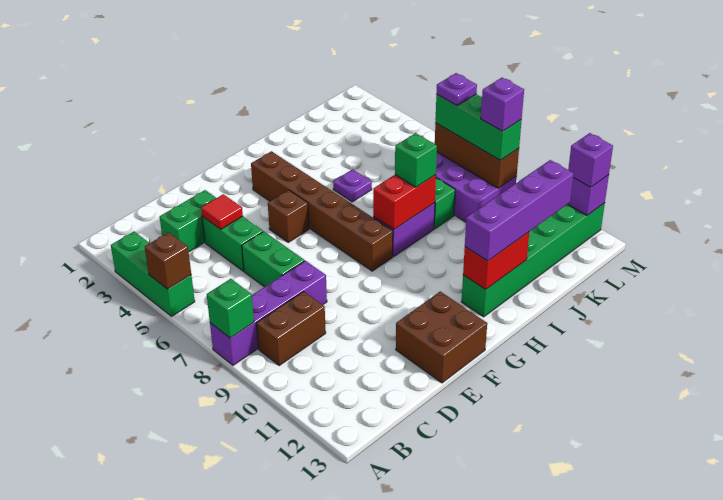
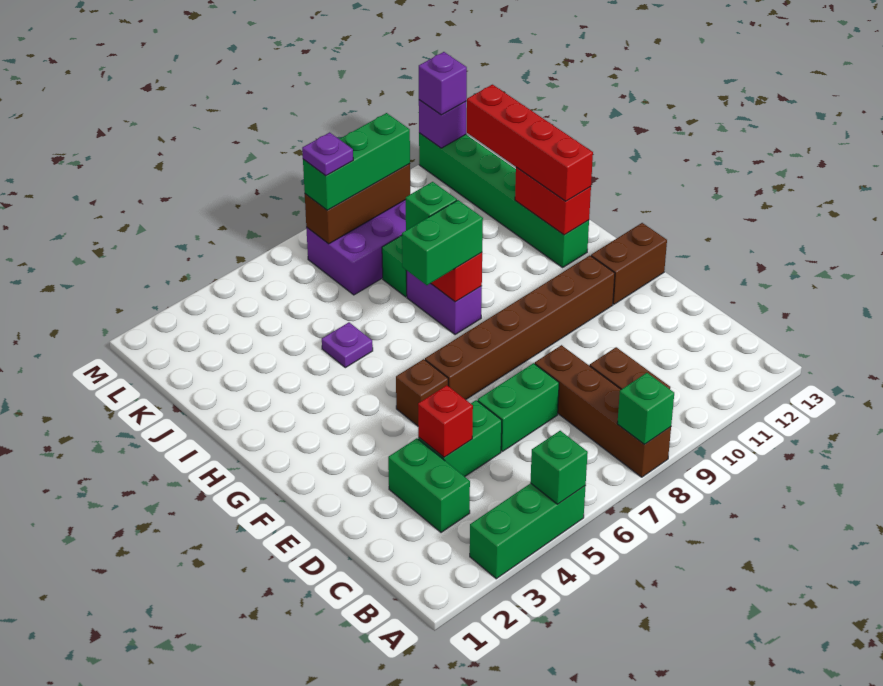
brown brick A5 level 2 -> green brick A5 level 2
purple brick A8:D8 level 1 -> brown brick A8:D8 level 1
red tile D4 level 2 -> red brick D4 level 2
brown brick E12:F13 level 1 -> brown brick F12:F13 level 1
brown brick G3:G8 level 1 -> brown brick F6:F11 level 1
none -> green brick H7:H8 level 3
purple brick H12:K12 level 3 -> red brick H12:K12 level 3
purple brick L9 level 4 -> none

